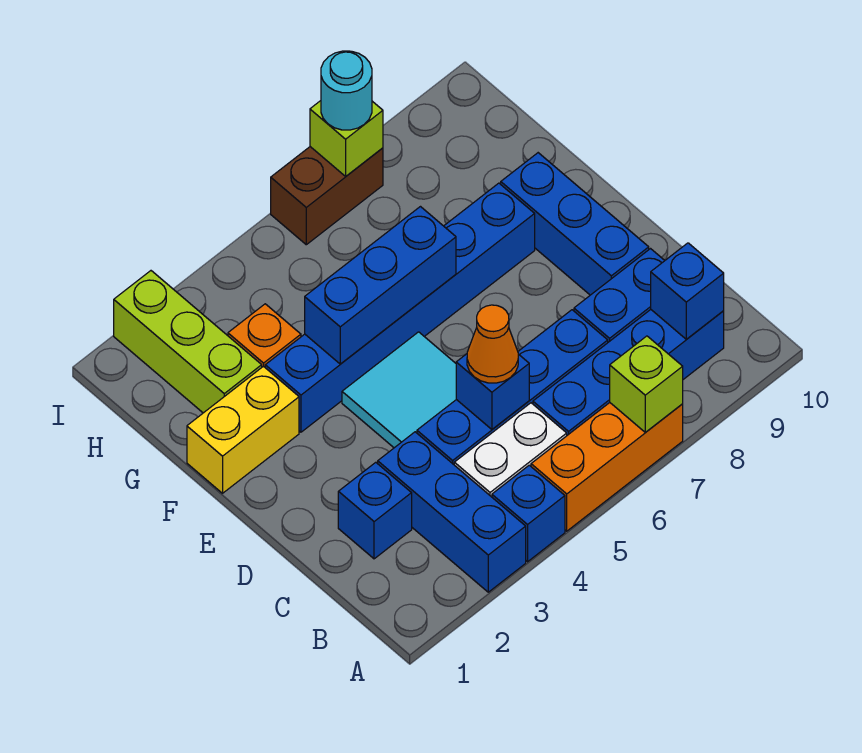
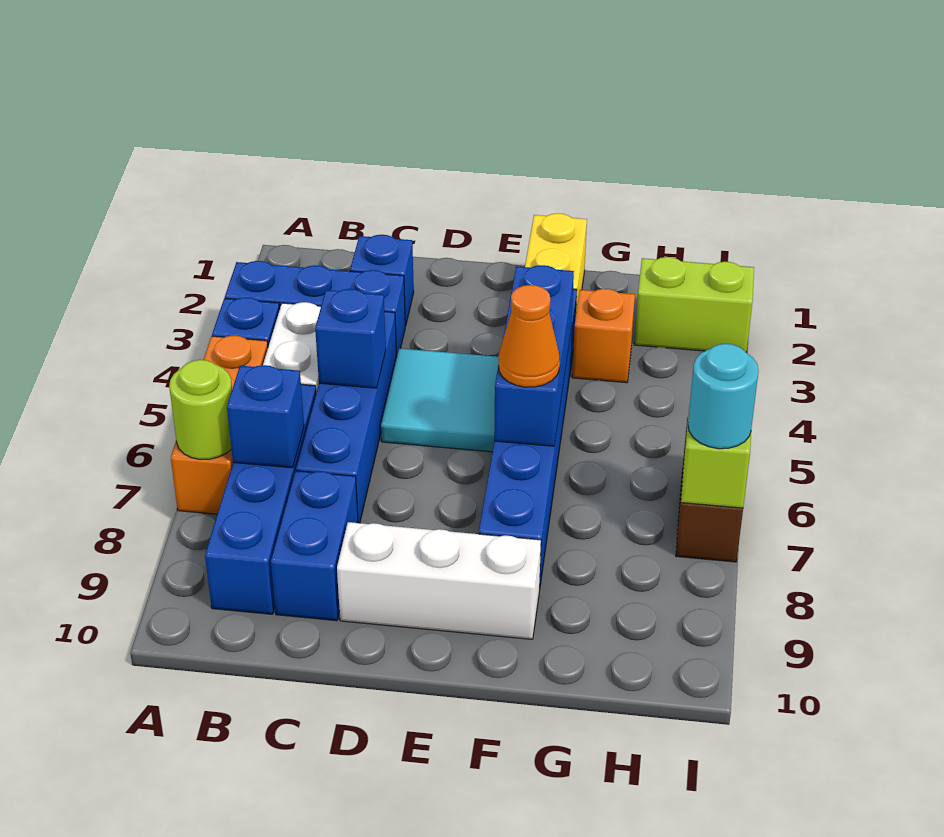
lime brick A7 level 2 -> lime round brick A7 level 2
blue brick B9 level 2 -> blue brick B7 level 2
orange cone C5 level 3 -> orange cone F6 level 3
blue brick D9:F9 level 1 -> white brick D9:F9 level 1
lime brick G2:I2 level 1 -> lime brick H2:I2 level 1

